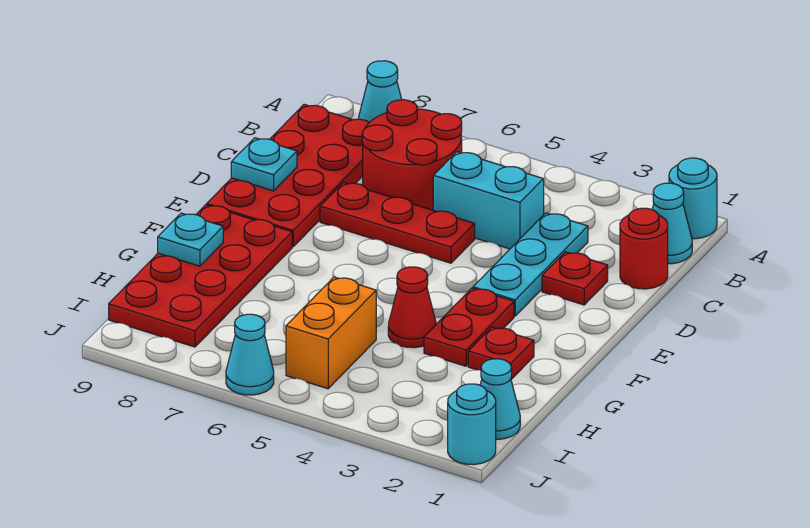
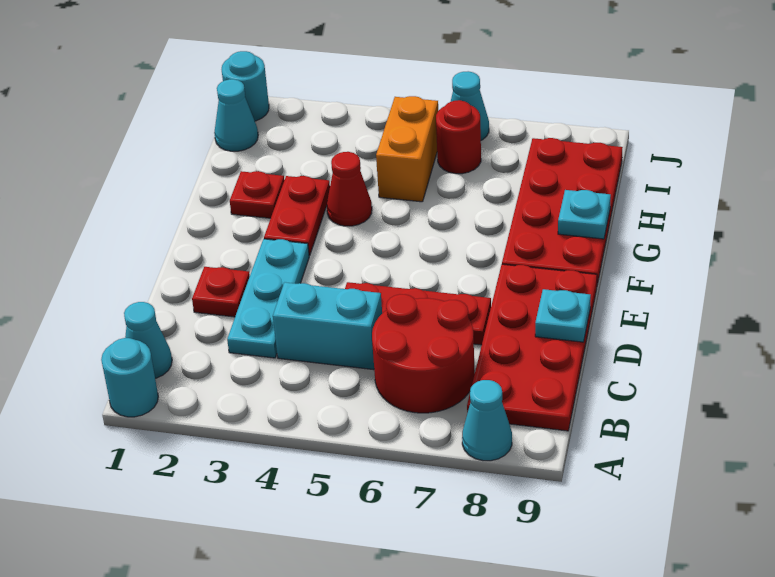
red round brick C1 level 1 -> red round brick I6 level 1

